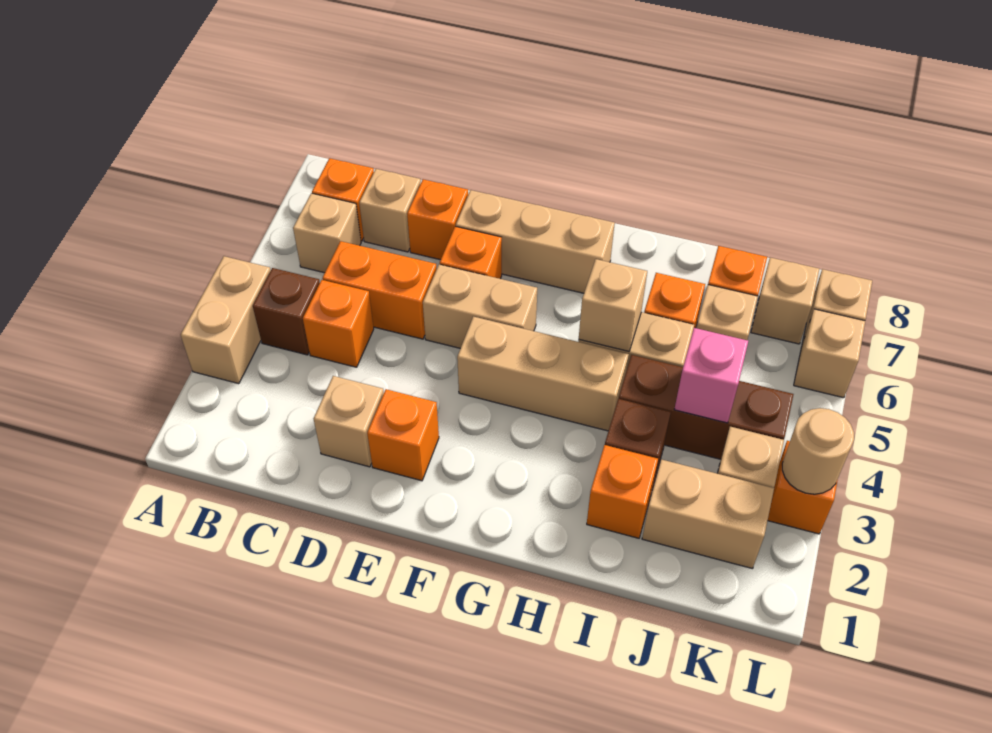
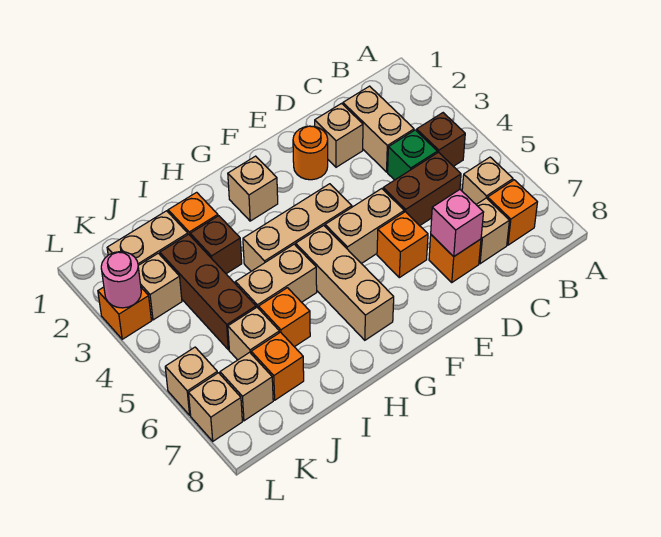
tan brick A3:A4 level 1 -> tan brick C2:C3 level 1
orange brick C4 level 1 -> green brick C4 level 1
orange brick C5:D5 level 1 -> brown brick C5:D5 level 1
orange brick E2 level 1 -> orange round brick E2 level 1
tan brick E7:G7 level 1 -> tan brick G5:G7 level 1
tan brick H5 level 2 -> tan brick G2 level 1
brown brick I4:K4 level 1 -> brown brick J3:J5 level 1
pink brick J4 level 2 -> pink brick D7 level 2
tan round brick L3 level 2 -> pink round brick L3 level 2

